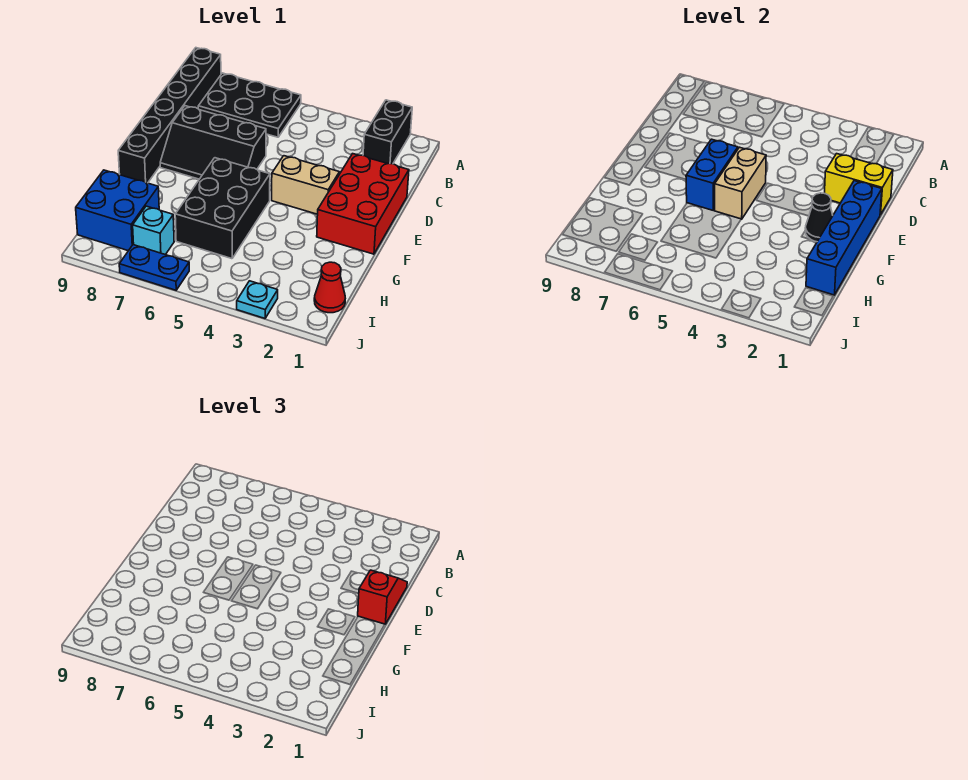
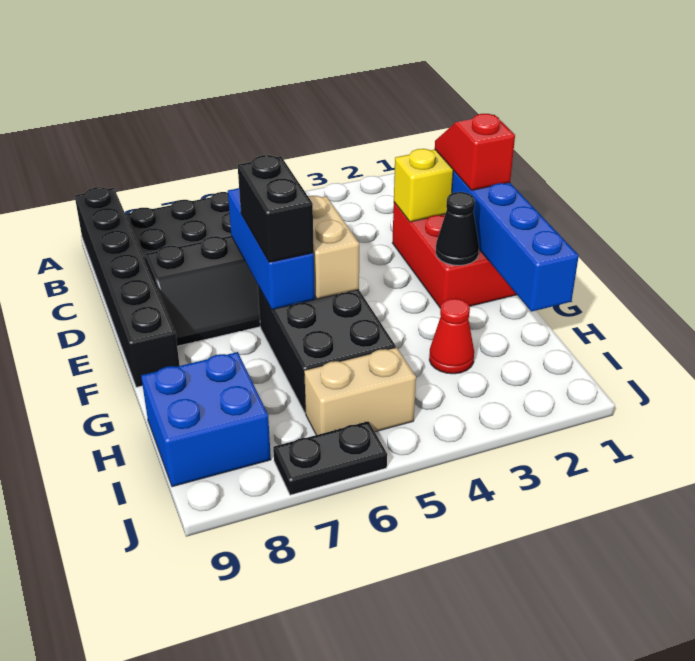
black brick A2:B2 level 1 -> black brick E6:F6 level 3
tan brick E3:E4 level 1 -> tan brick I5:I6 level 1
blue brick E6:F6 level 2 -> blue brick D6:F6 level 2
red cone I1 level 1 -> red cone H3 level 1
cyan brick I7 level 1 -> none
cyan plate J3 level 1 -> none
blue plate J6:J7 level 1 -> black plate J6:J7 level 1

